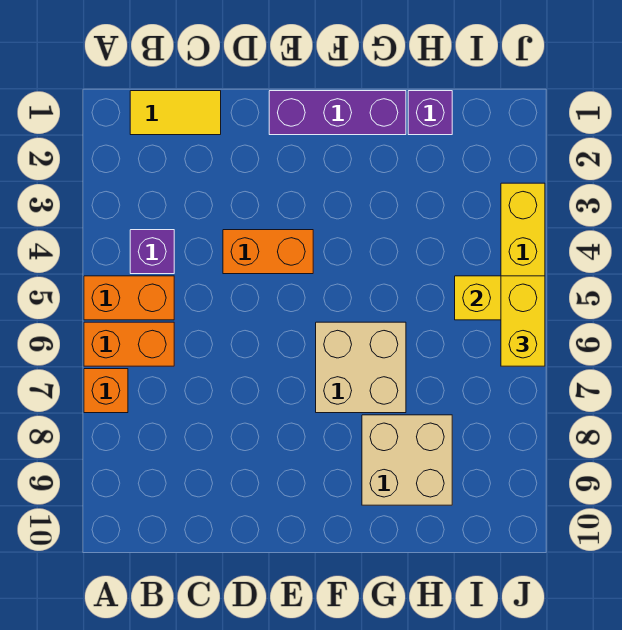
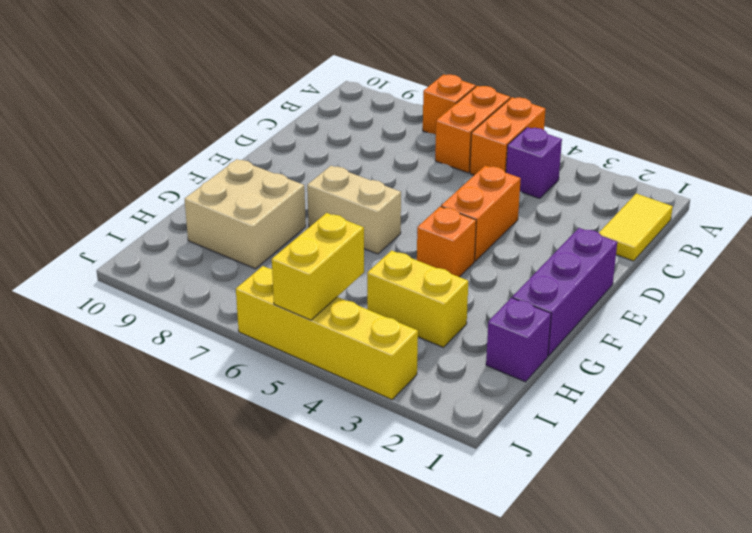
none -> orange brick F4 level 1
tan brick F6:G7 level 1 -> tan brick F6:F7 level 1
yellow brick J5:J6 level 3 -> yellow brick H3:H4 level 1

